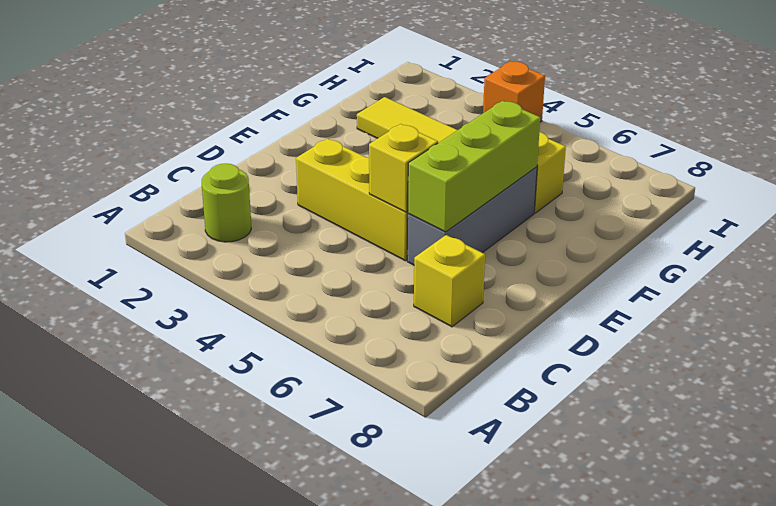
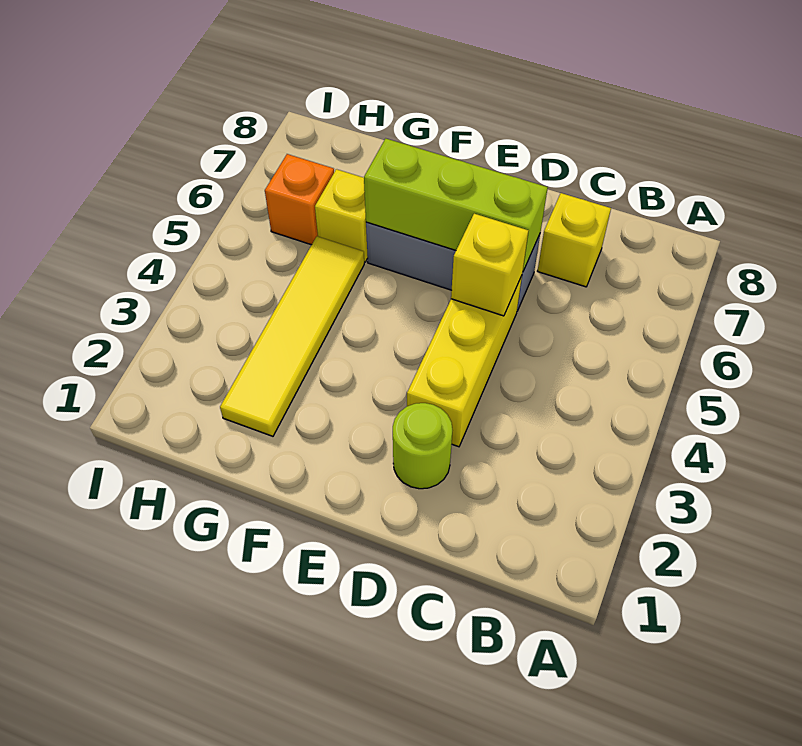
lime round brick B2 level 1 -> lime round brick D2 level 1
orange brick I4 level 1 -> orange brick H6 level 1

